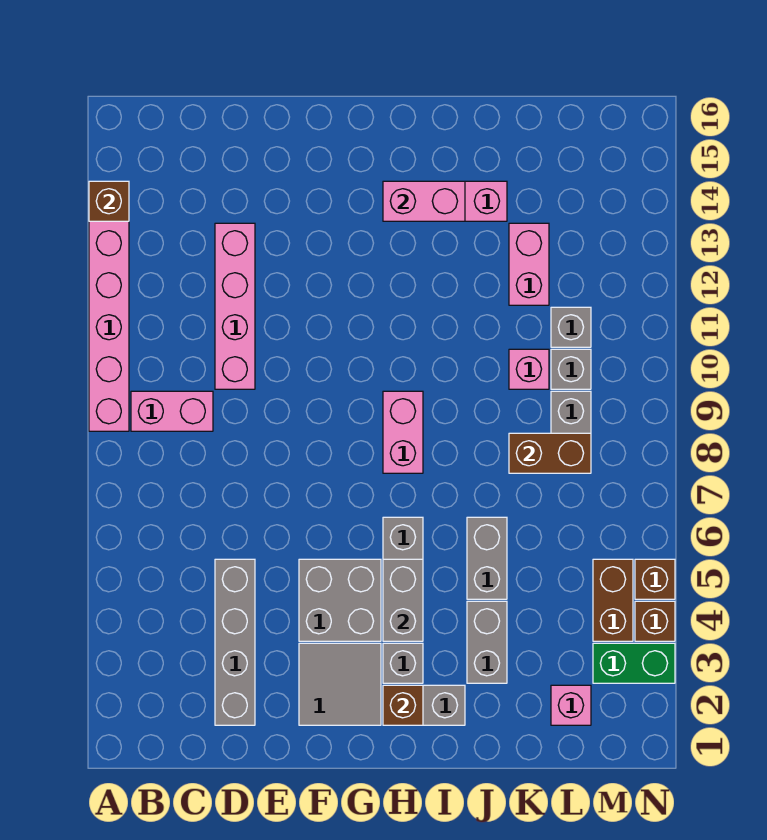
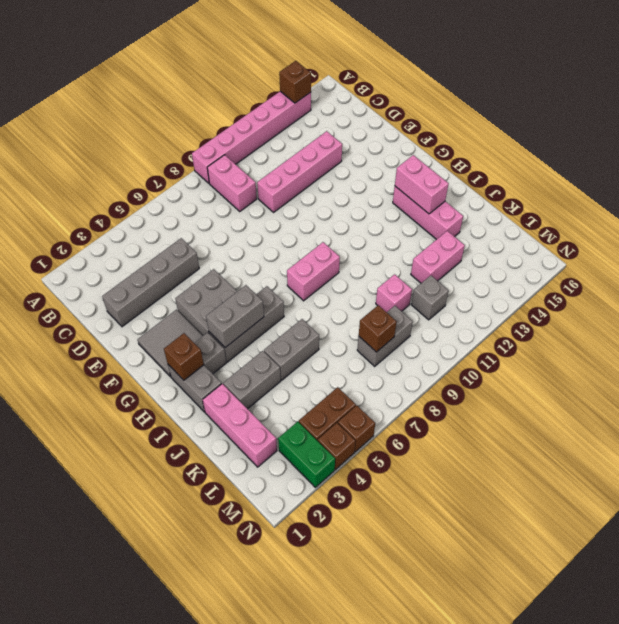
brown brick K8:L8 level 2 -> brown brick L8 level 2
pink brick L2 level 1 -> pink brick J2:L2 level 1
grey brick L10 level 1 -> none

